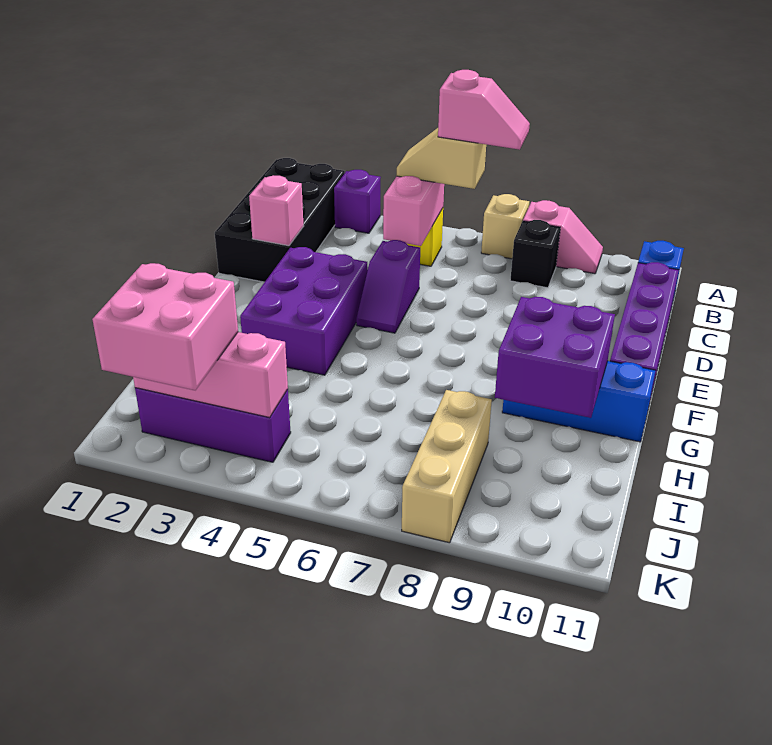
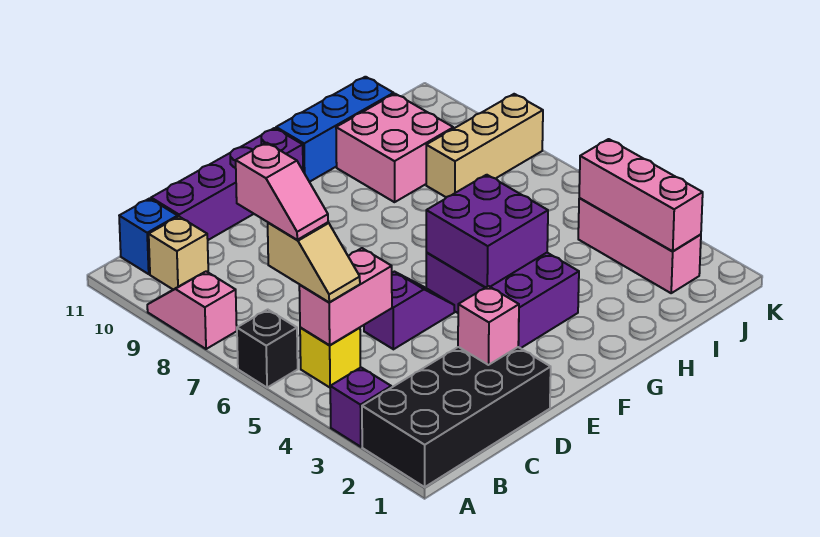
tan brick A7 level 1 -> tan brick B10 level 1
pink slope B6:B7 level 4 top 6 -> pink slope B6:B7 level 4 top 7
black brick B8 level 1 -> black brick A6 level 1
purple brick E3:G4 level 1 -> purple brick F3:G5 level 1
blue brick G9:G11 level 1 -> blue brick G11:I11 level 1
purple brick G9:H10 level 2 -> purple brick F4:G5 level 2
purple brick J2:J4 level 1 -> pink brick J2:J4 level 1
pink brick J2:K3 level 3 -> pink brick H9:I10 level 1

